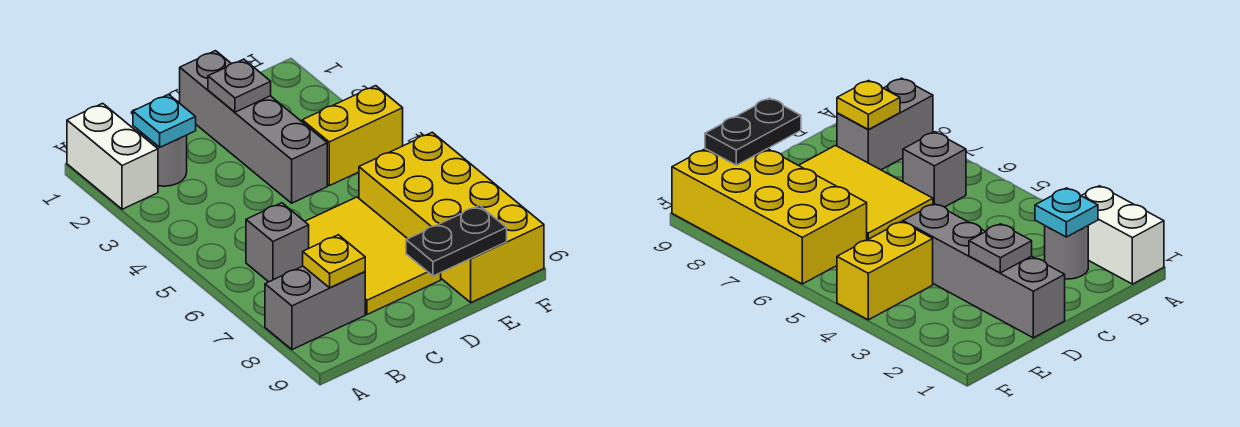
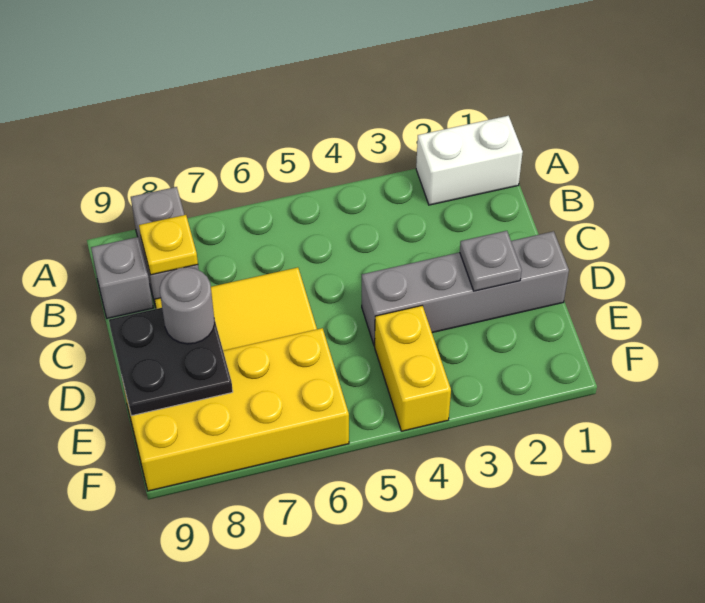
grey round brick B2 level 1 -> grey round brick D8 level 3
cyan plate B2 level 2 -> none
grey brick B6 level 1 -> grey brick B9 level 1
black plate D9:E9 level 2 -> black plate D8:E9 level 2

